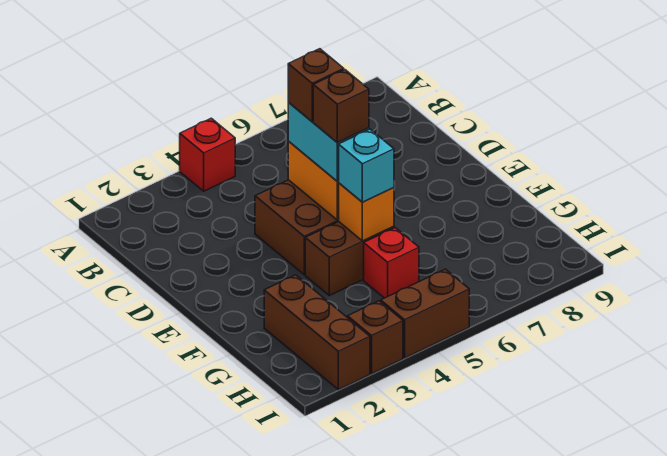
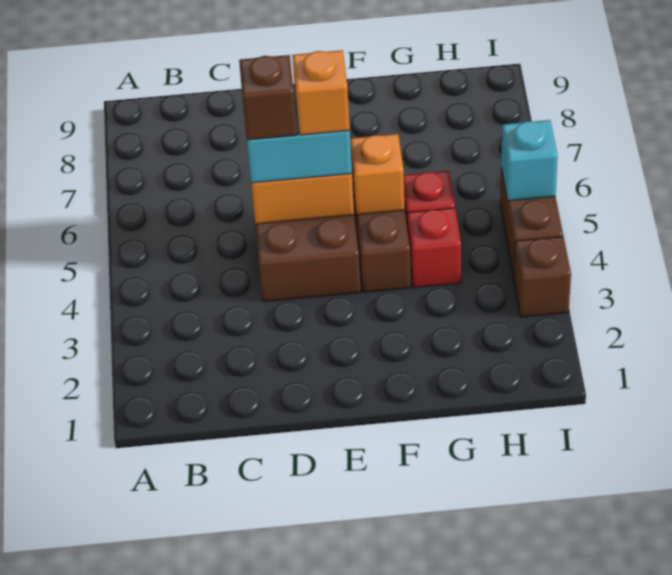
red brick A4 level 1 -> red brick G4 level 1
brown brick E5 level 4 -> orange brick E5 level 4
cyan brick F5 level 3 -> cyan brick I5 level 2
brown brick G2:I2 level 1 -> none

